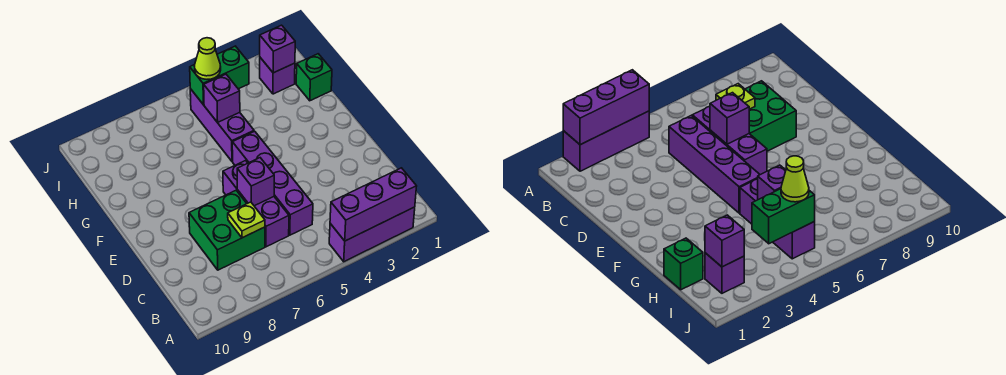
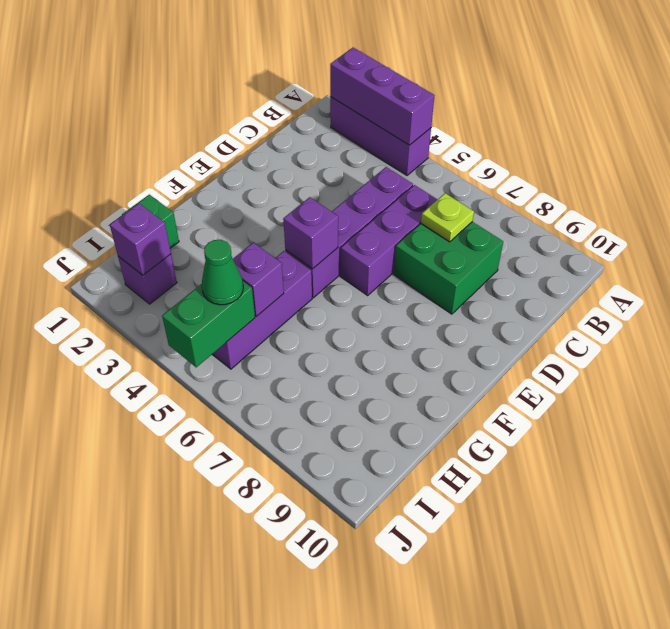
purple brick D6 level 2 -> purple brick F5 level 2
green brick I4:I5 level 2 -> green brick I5:J5 level 2
lime cone I5 level 3 -> green cone I5 level 3

